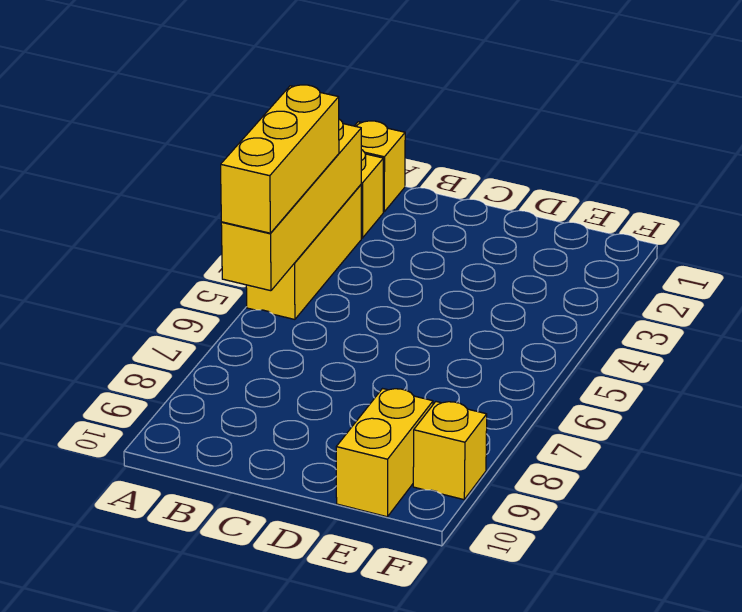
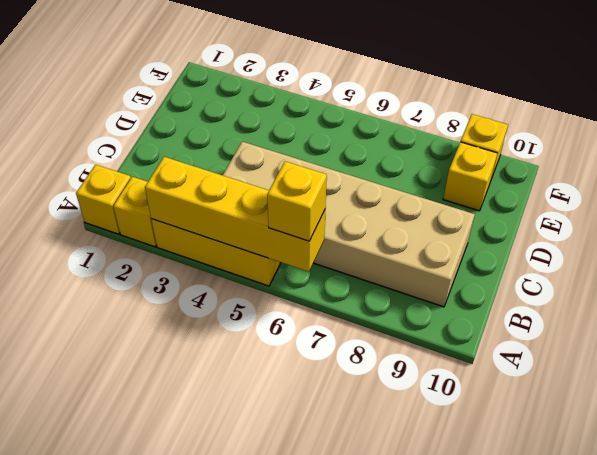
yellow brick A4:A6 level 3 -> yellow brick A6 level 3
none -> tan brick B4:C9 level 1
yellow brick E9:E10 level 1 -> yellow brick E9 level 1

